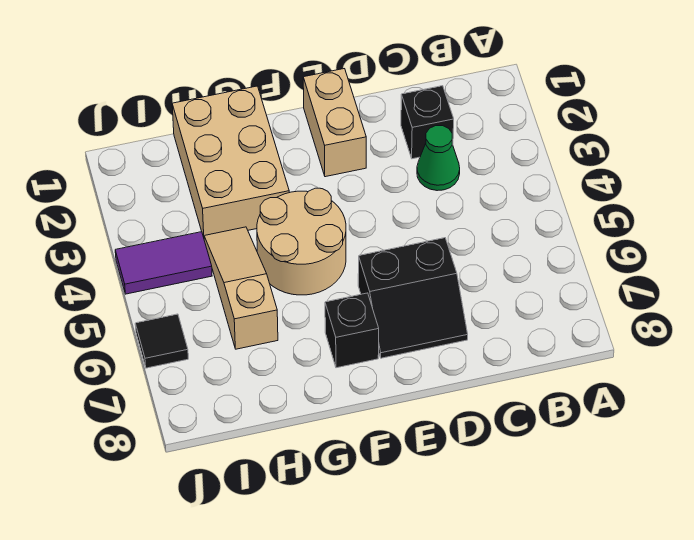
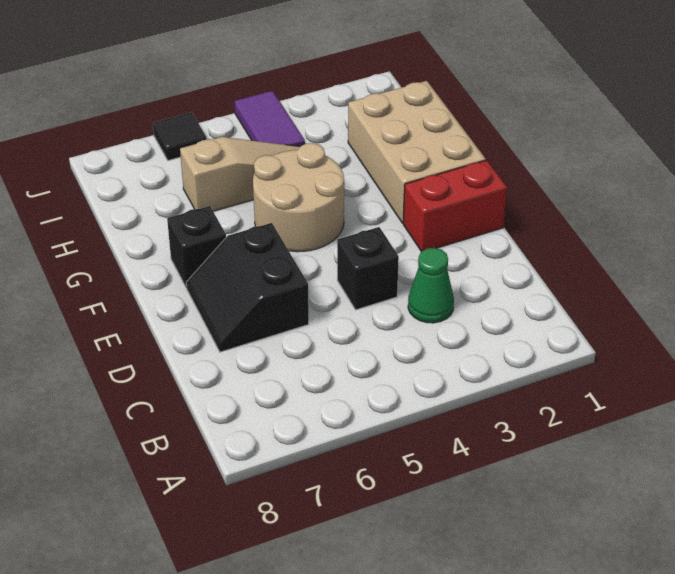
black brick C2 level 1 -> black brick D4 level 1
tan brick E1:E2 level 1 -> red brick E1:E2 level 1
tan brick G1:H3 level 1 -> tan brick F1:H2 level 1

